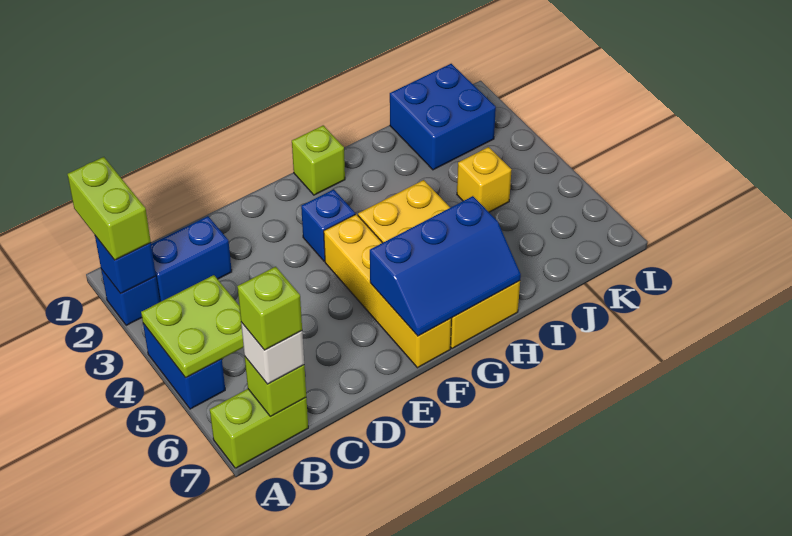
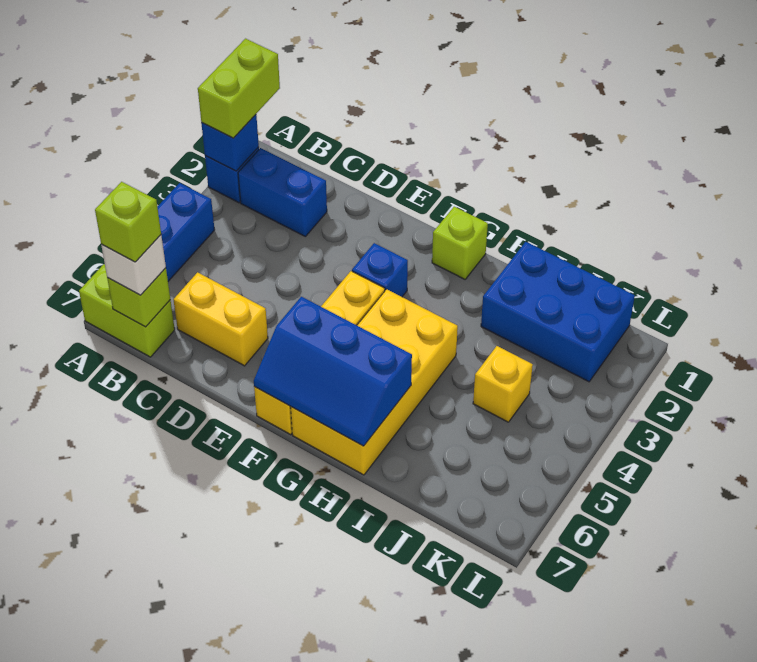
lime plate A4:B5 level 2 -> none
none -> yellow brick C6:D6 level 1
blue brick J1:K2 level 1 -> blue brick I1:K2 level 1

